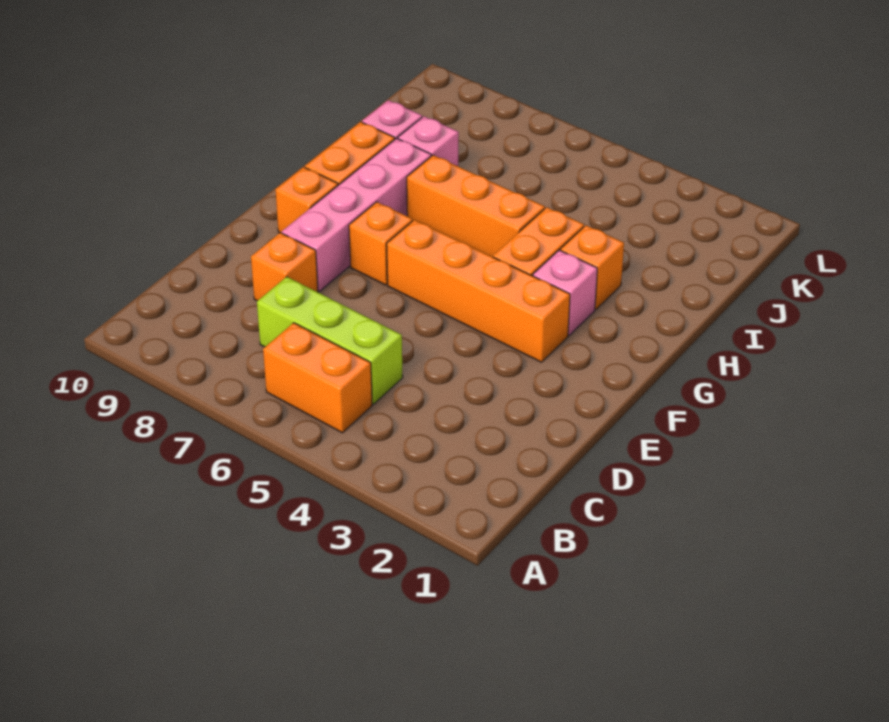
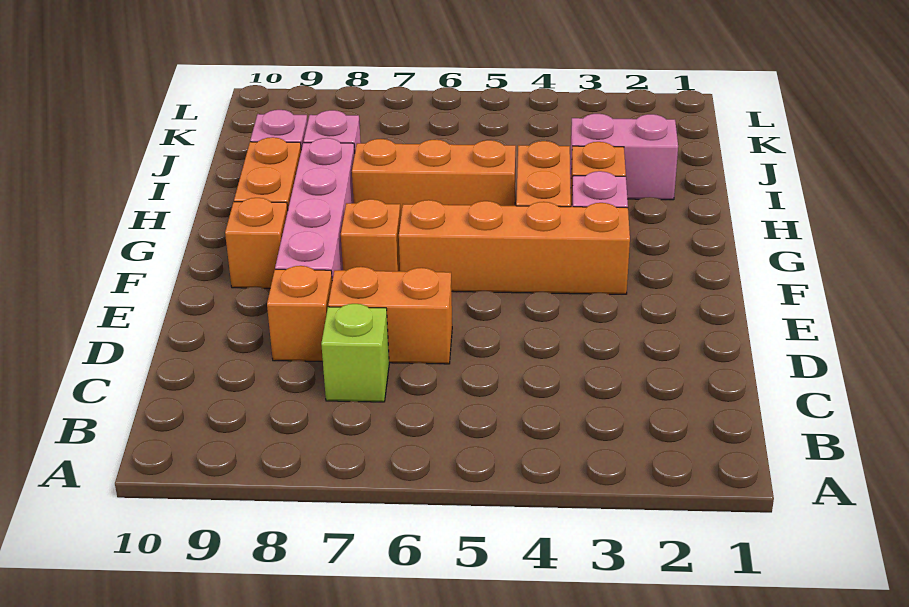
orange brick B5:B6 level 1 -> orange brick D6:D7 level 1
lime brick C5:C7 level 1 -> lime brick C7 level 1
none -> pink brick I2:I3 level 1

